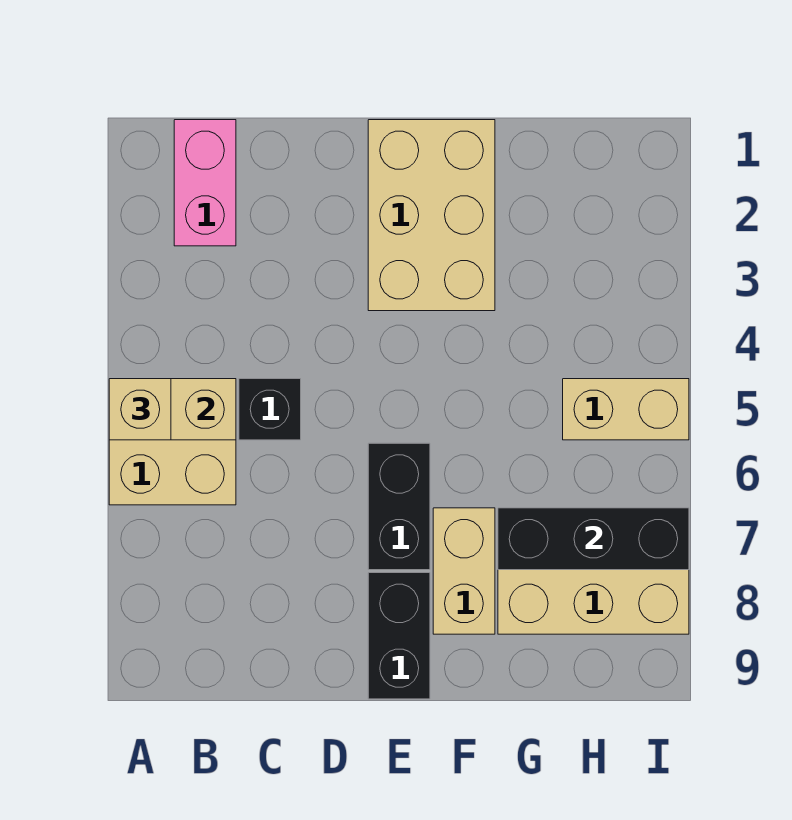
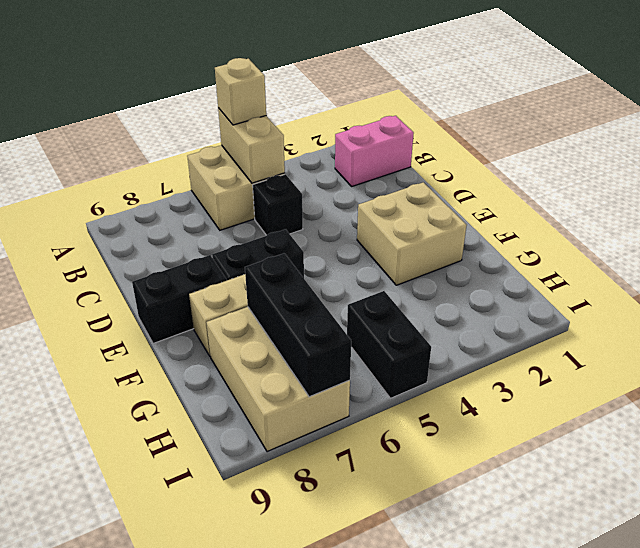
tan brick E1:F3 level 1 -> tan brick E2:F3 level 1
tan brick H5:I5 level 1 -> black brick H5:I5 level 1

